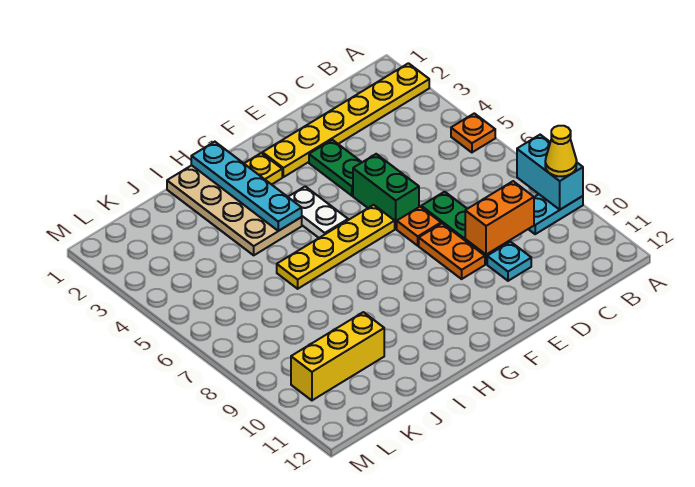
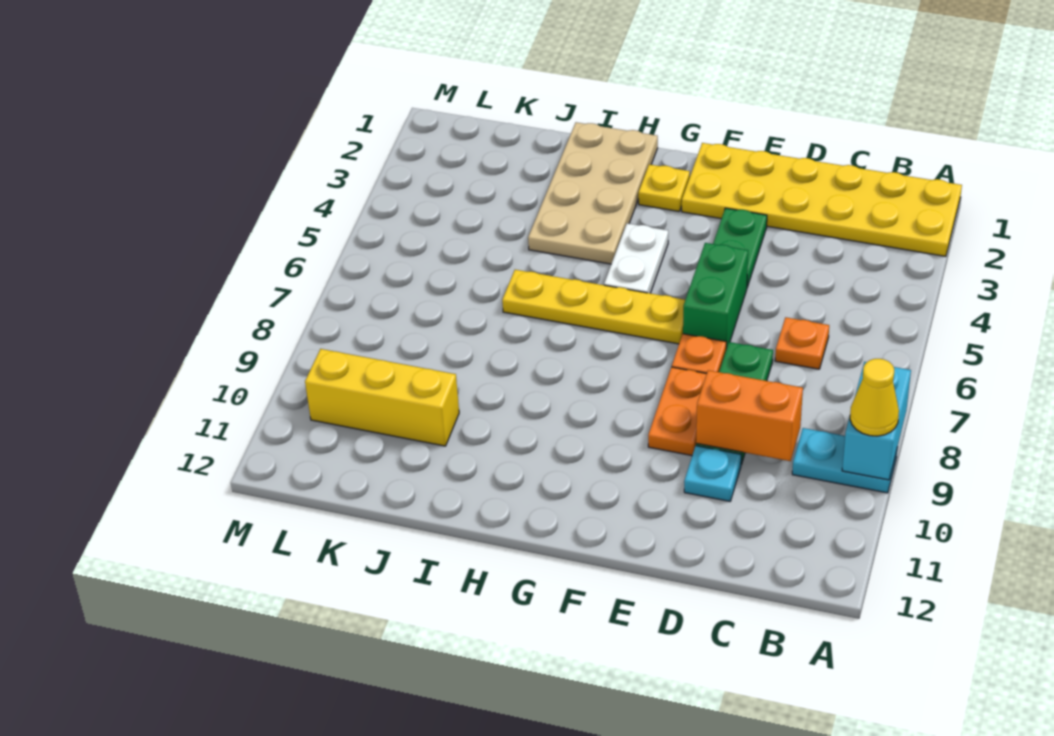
yellow plate A2:F2 level 1 -> yellow plate A1:F2 level 1
orange plate A5 level 1 -> orange plate C6 level 1
cyan plate H1:H4 level 2 -> none

